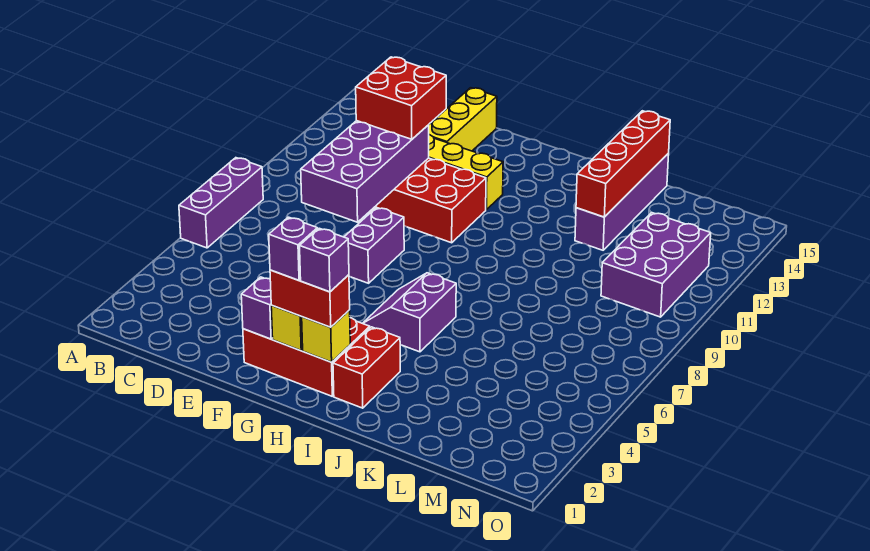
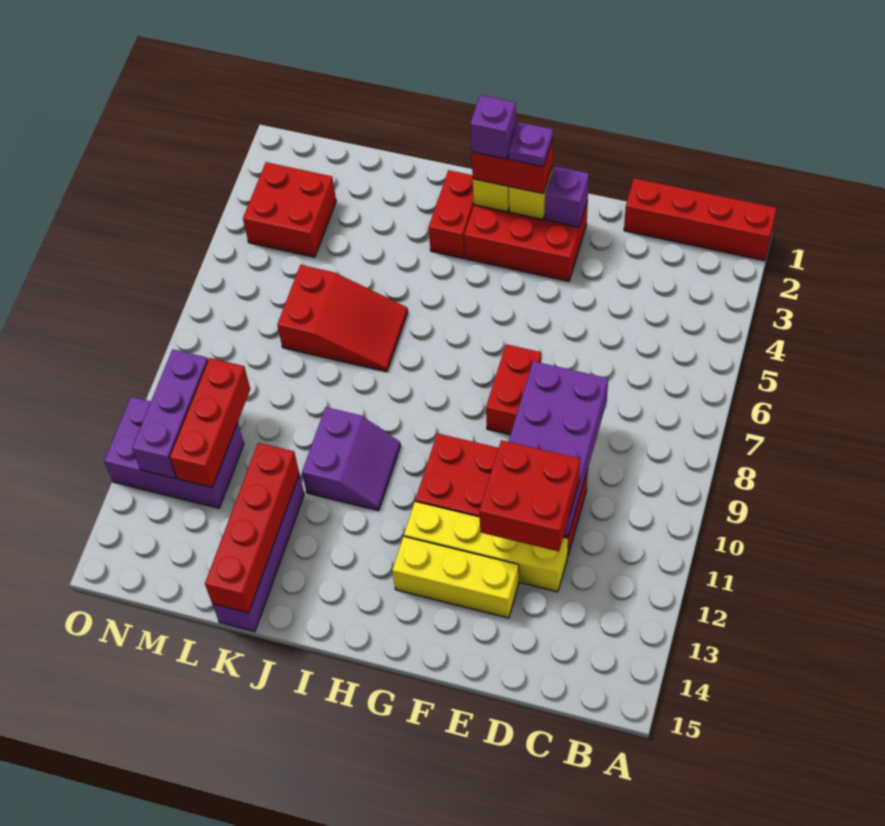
none -> red brick A1:D1 level 1
purple brick A6:A8 level 1 -> purple brick N10:N12 level 2
yellow brick E13:E15 level 1 -> yellow brick E13:G13 level 1
purple brick F7:F8 level 1 -> red brick F7:F8 level 1
purple brick G2 level 4 -> purple plate G2 level 4
purple slope H5:I6 level 1 top I -> purple slope I10:J11 level 1 top J
none -> red slope J6:L7 level 1 top L
none -> red brick M3:N4 level 1
purple brick M10:N12 level 1 -> purple brick M11:O12 level 1
none -> red brick M10:M12 level 2

